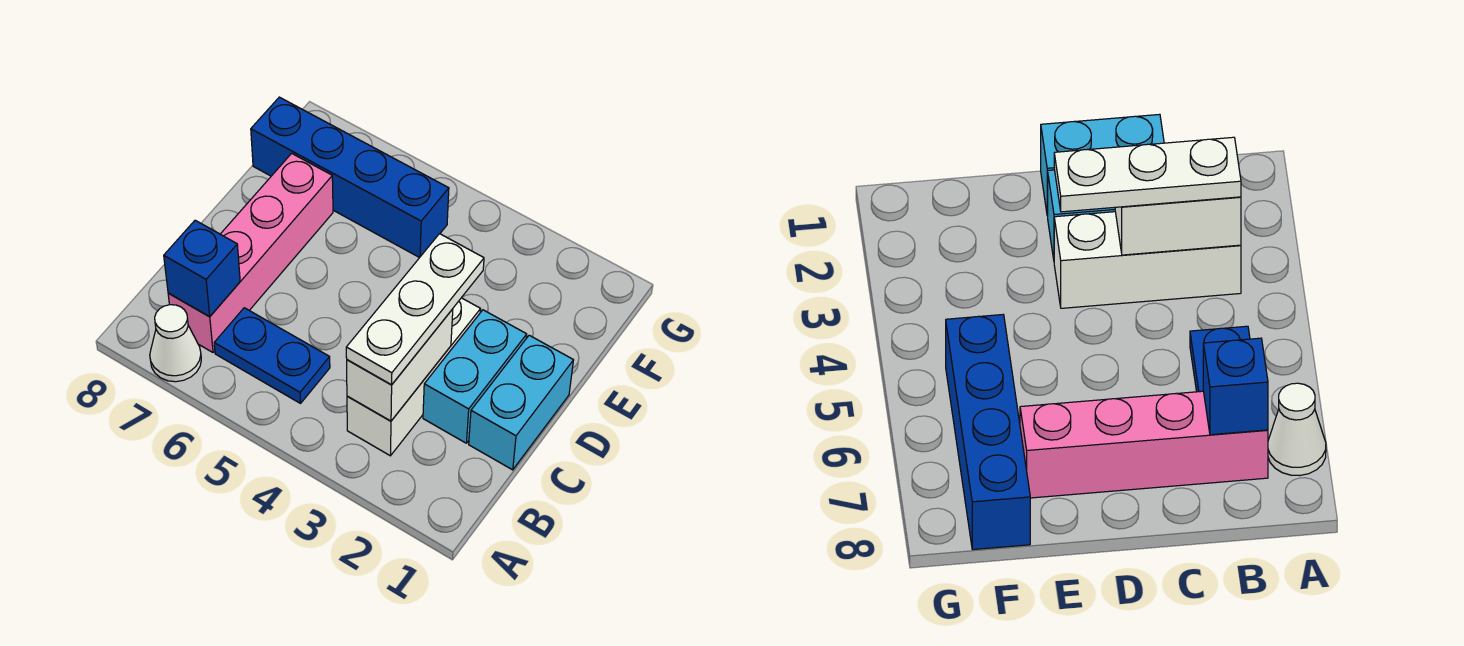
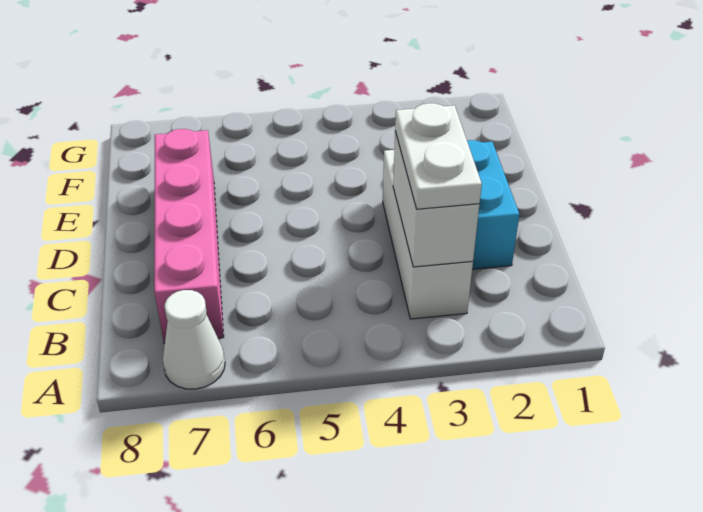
white plate B3:D3 level 3 -> white plate B3:C3 level 3
blue plate B5:B6 level 1 -> none
blue brick B7 level 2 -> none
cyan brick C1:D1 level 1 -> none
blue brick F5:F8 level 1 -> none

